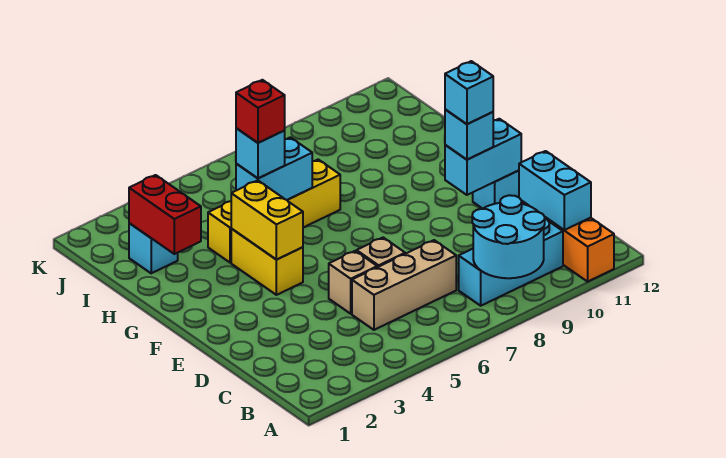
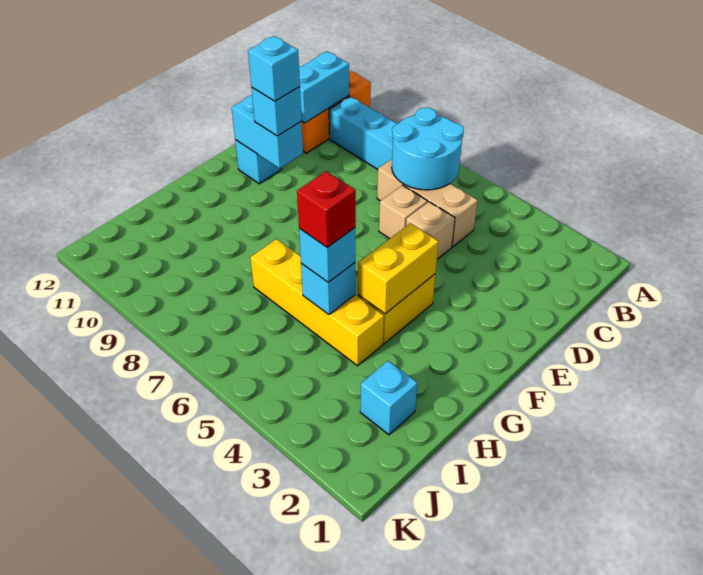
cyan round brick A8:B9 level 2 -> cyan round brick B6:C7 level 2
red brick H2:I2 level 2 -> none
cyan brick H5:H6 level 2 -> cyan brick H5 level 2

